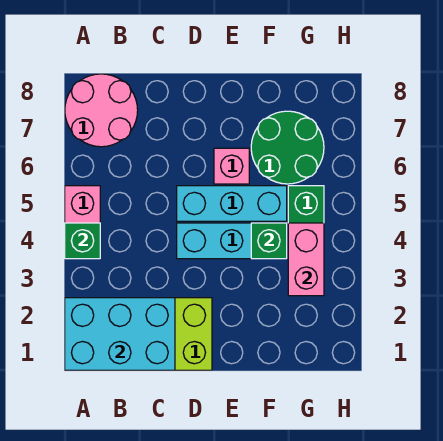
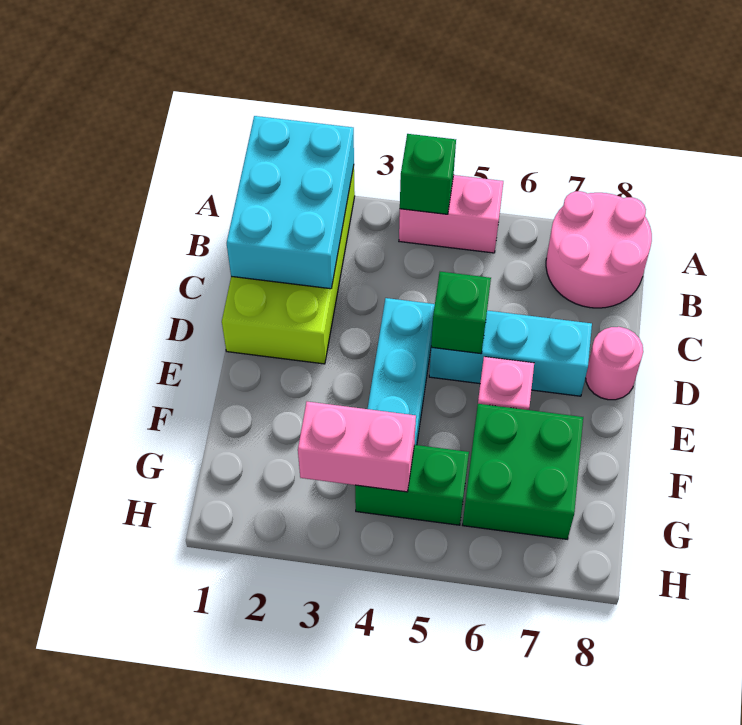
cyan brick D5:F5 level 1 -> cyan brick D5:D7 level 1
none -> pink round brick D8 level 1
green brick F4 level 2 -> green brick D5 level 2
green round brick F6:G7 level 1 -> green brick F6:G7 level 1

